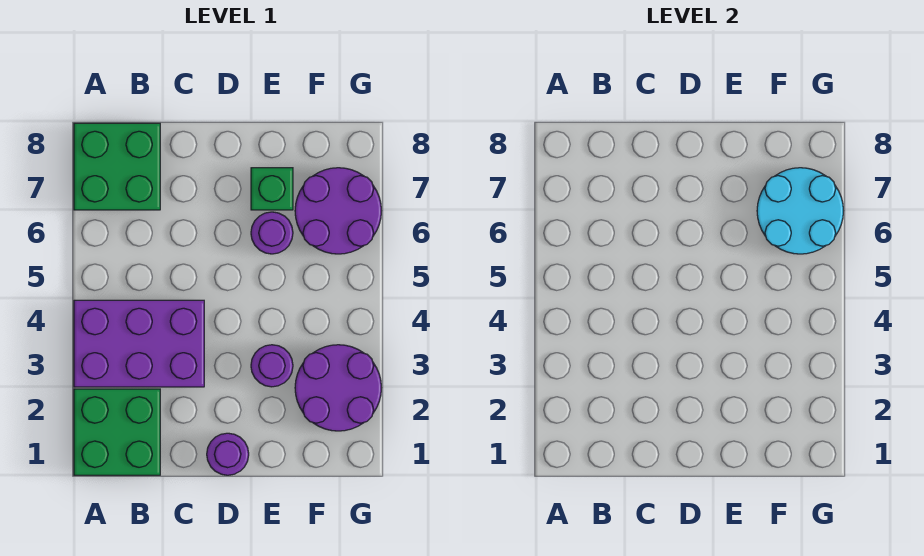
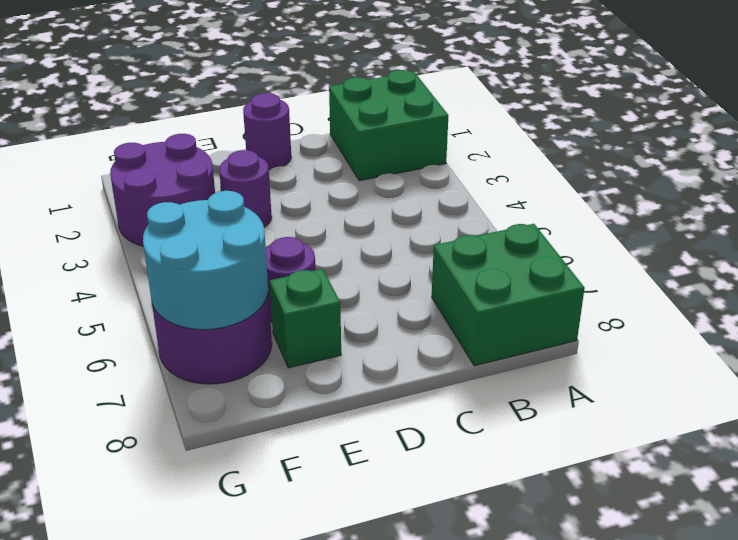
purple brick A3:C4 level 1 -> none

